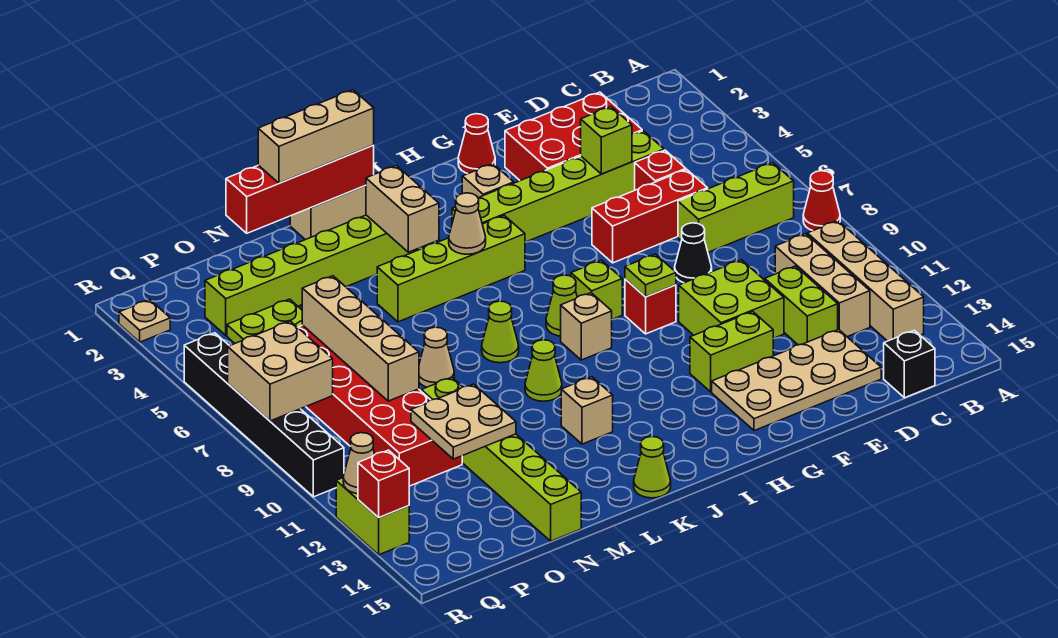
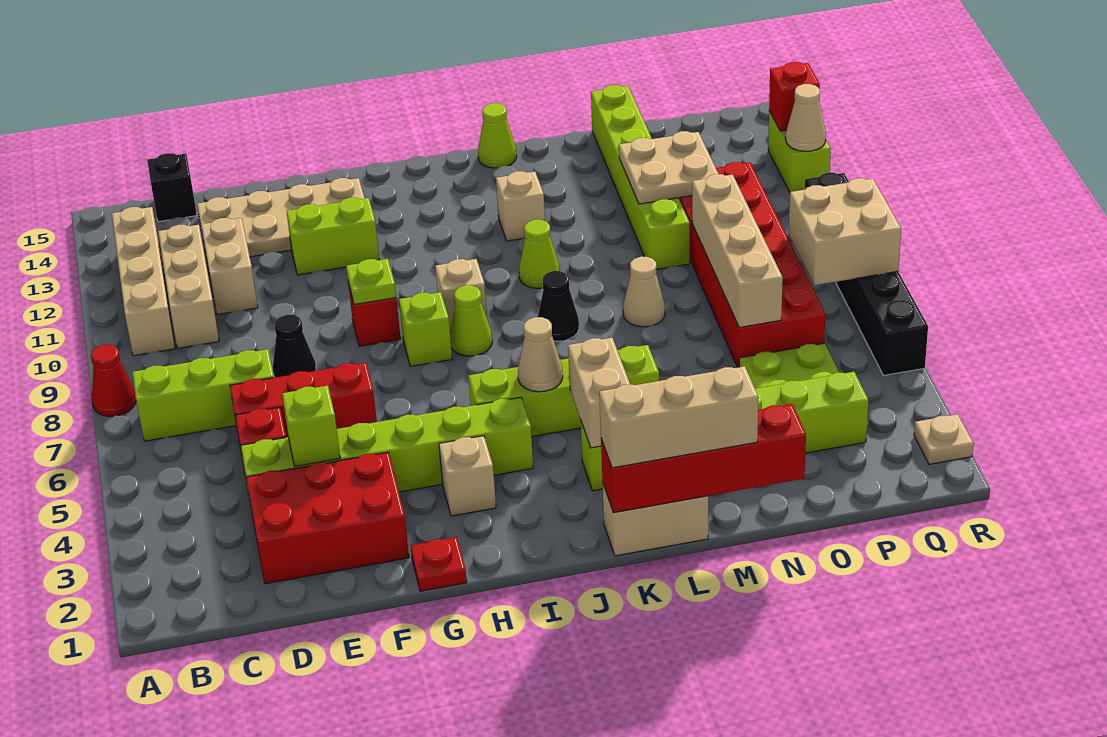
lime brick D11:D12 level 1 -> tan brick D11:D12 level 1
lime brick E10:F11 level 1 -> none
red cone G1 level 1 -> red plate G1 level 1
lime cone K8 level 1 -> black cone K8 level 1

